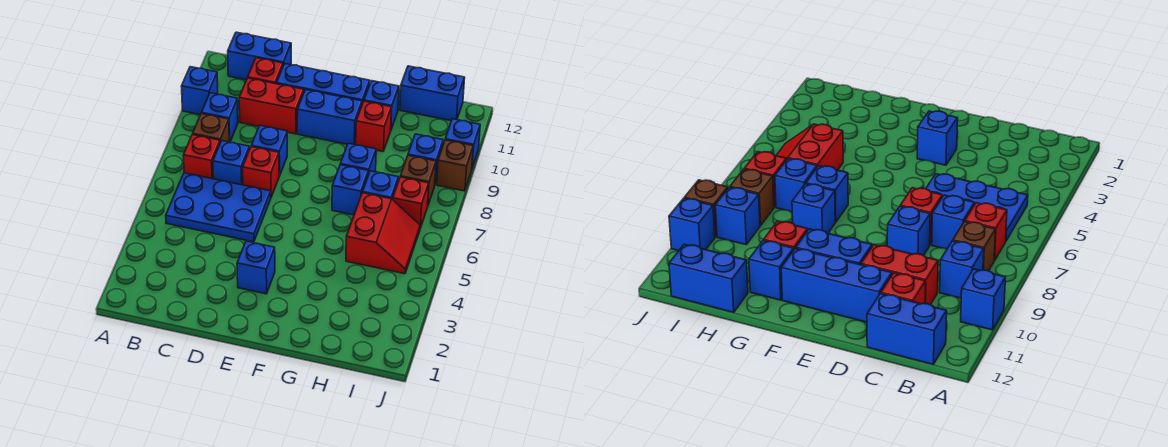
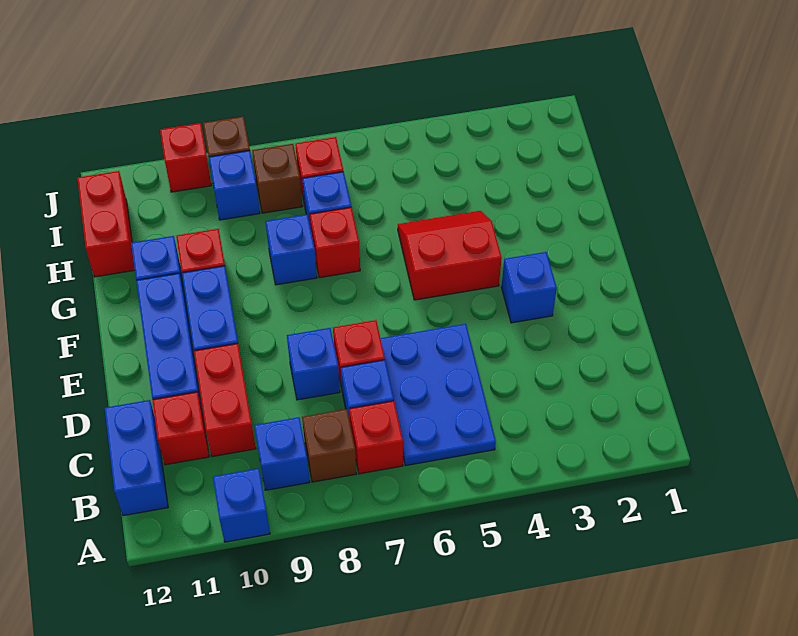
blue brick G7 level 1 -> red brick G7 level 1
red slope H5:I6 level 1 top H -> red slope F4:G5 level 1 top F
blue brick H12:I12 level 1 -> red brick H12:I12 level 1
blue brick J10 level 1 -> red brick J10 level 1

